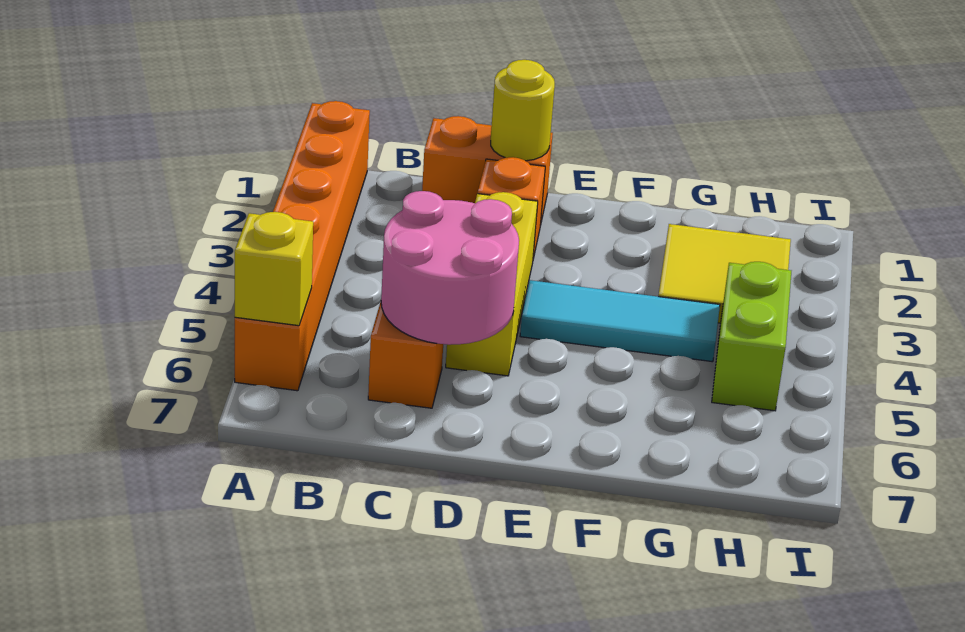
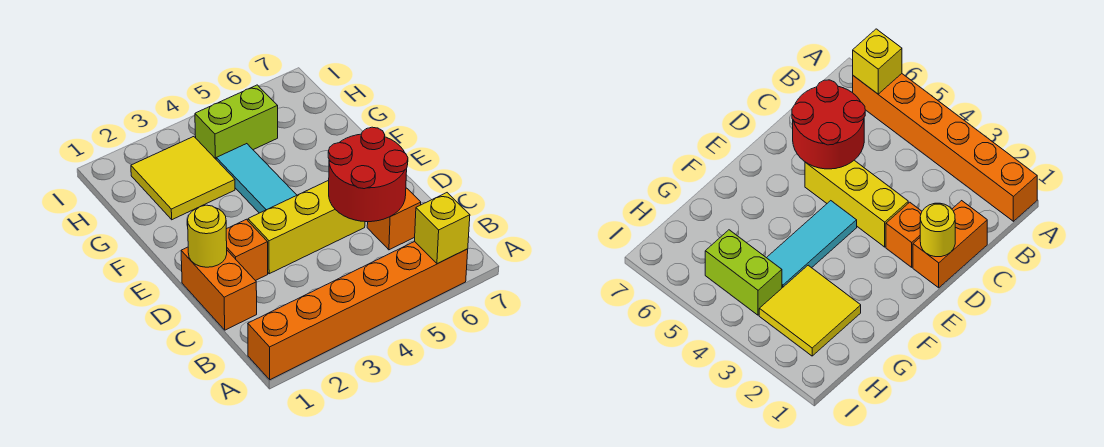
pink round brick C5:D6 level 2 -> red round brick C5:D6 level 2

